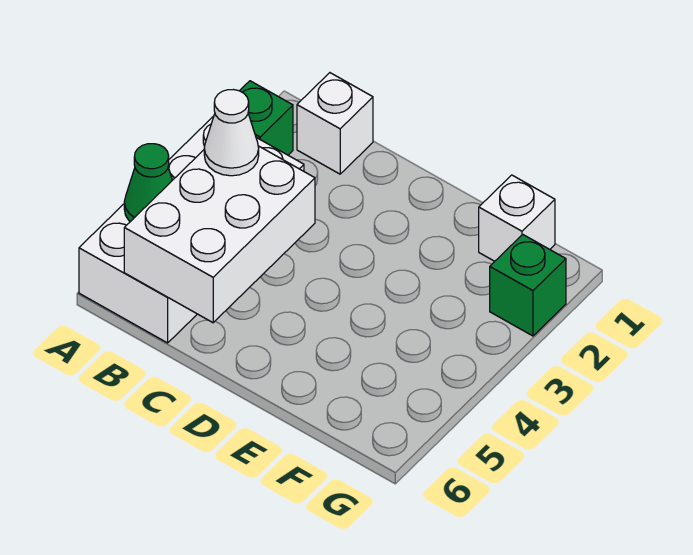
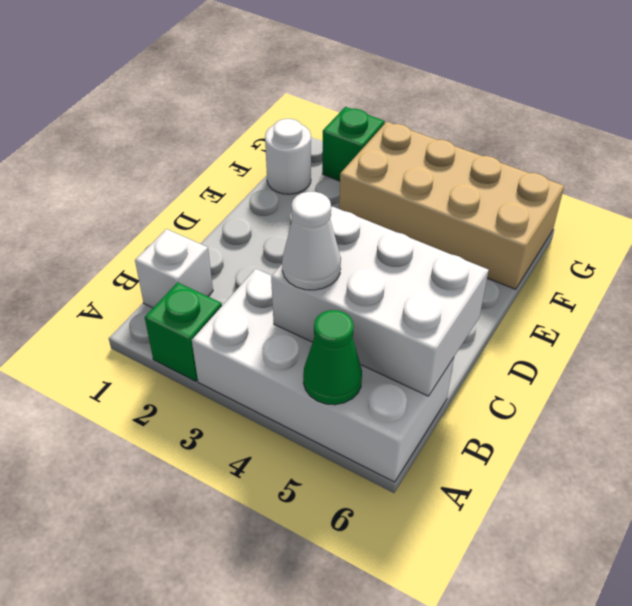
white brick F1 level 1 -> white round brick F1 level 1
none -> tan brick F3:G6 level 1

